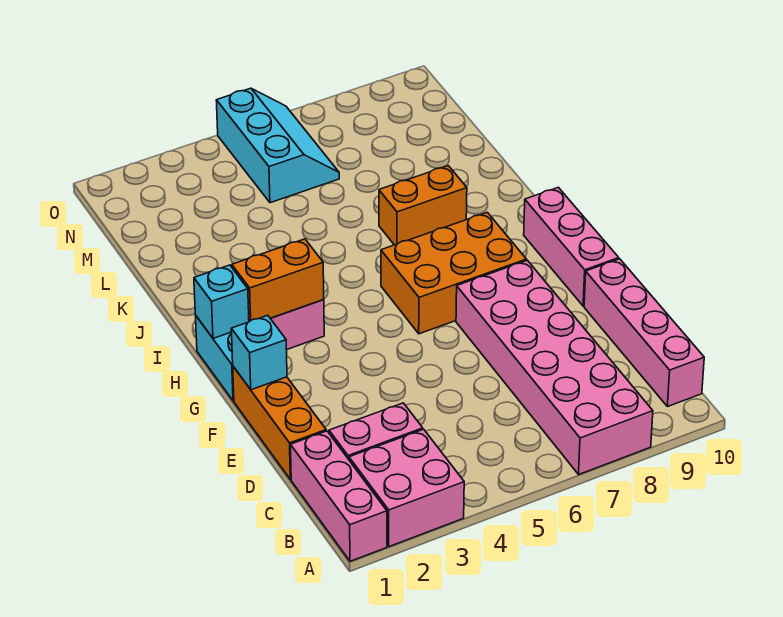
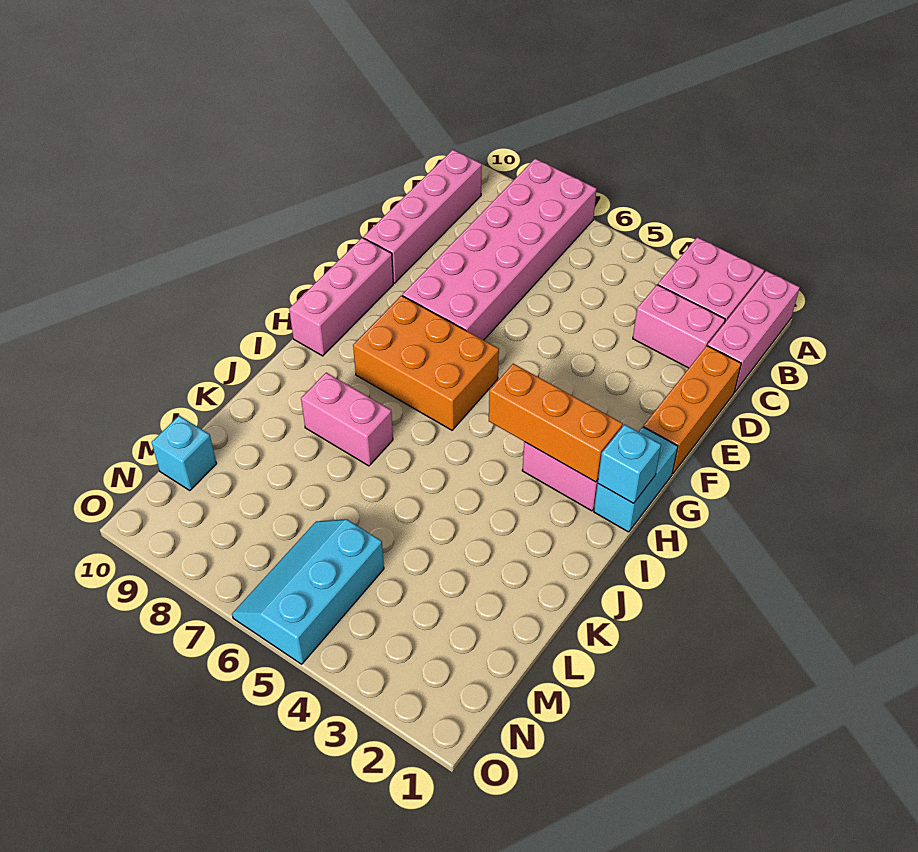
cyan brick F1 level 2 -> cyan brick M10 level 1
orange brick H2:H3 level 2 -> orange brick H2:H4 level 2
orange brick J7:J8 level 1 -> pink brick J7:J8 level 1

